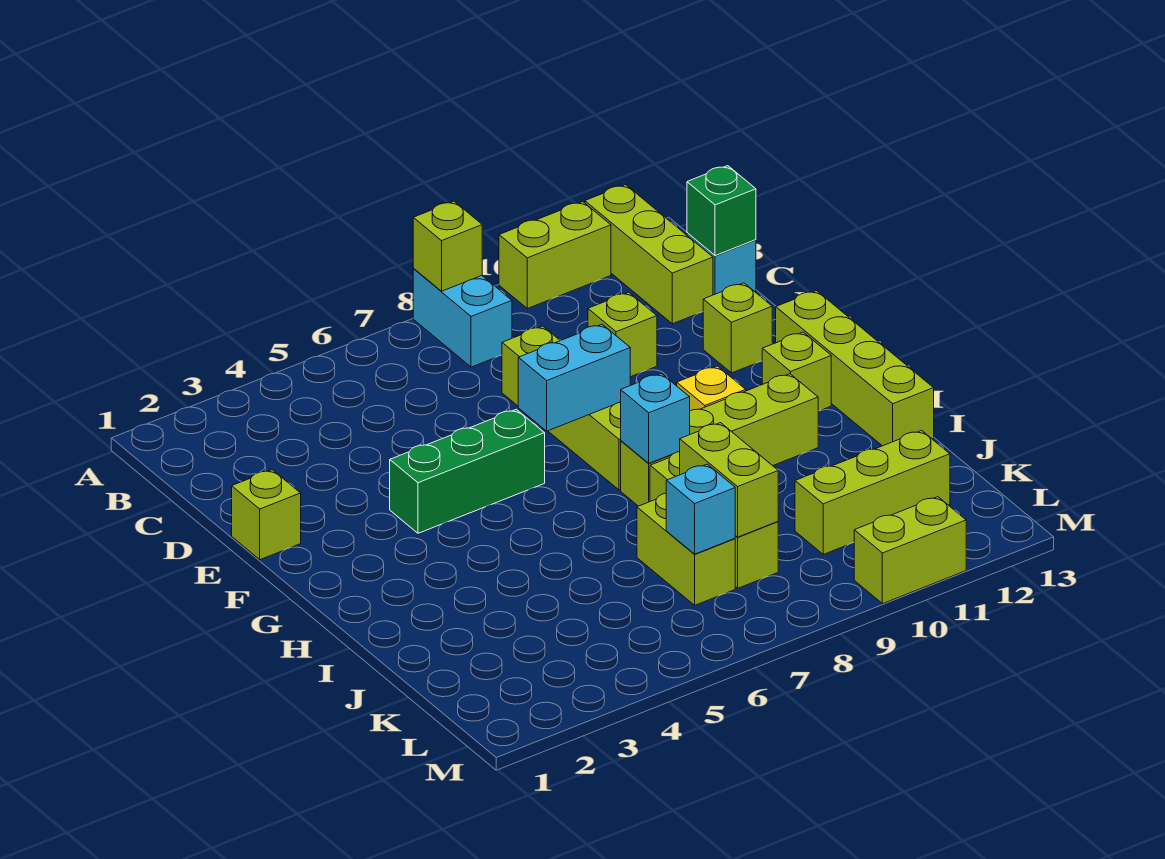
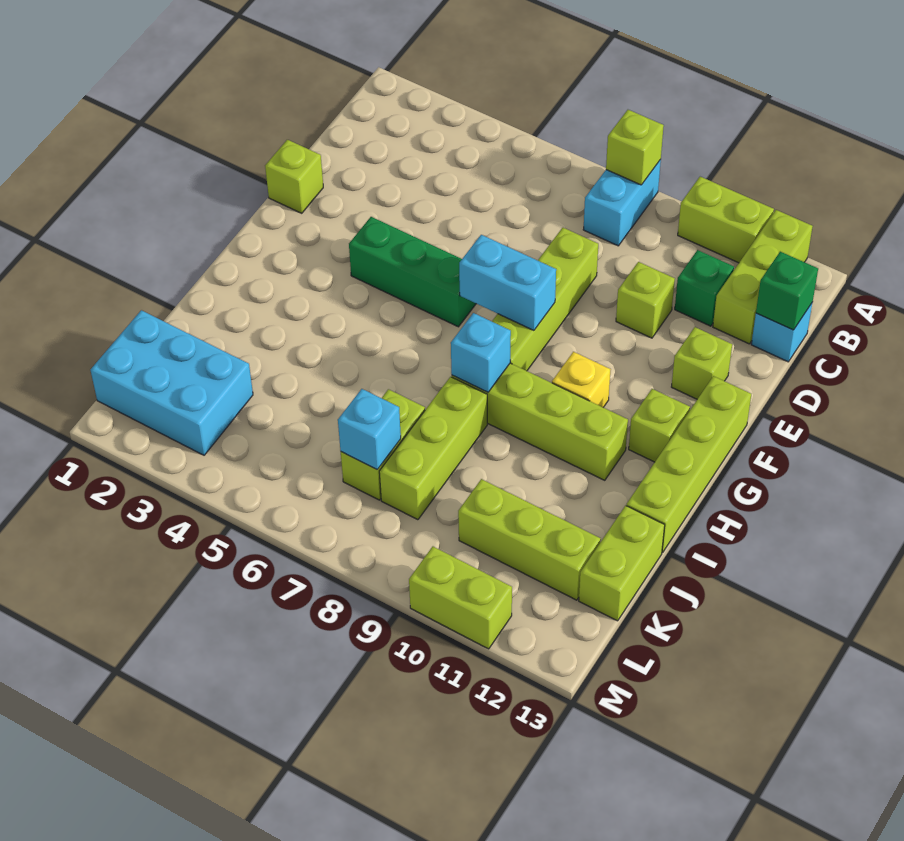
none -> green brick C11 level 1
lime brick J8:K8 level 2 -> lime brick J13:K13 level 1
none -> cyan brick K1:L3 level 1

